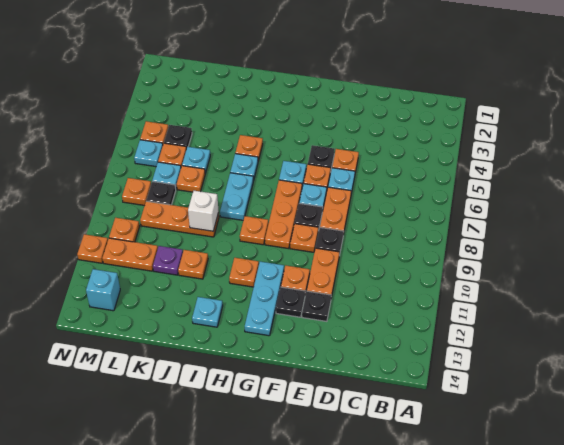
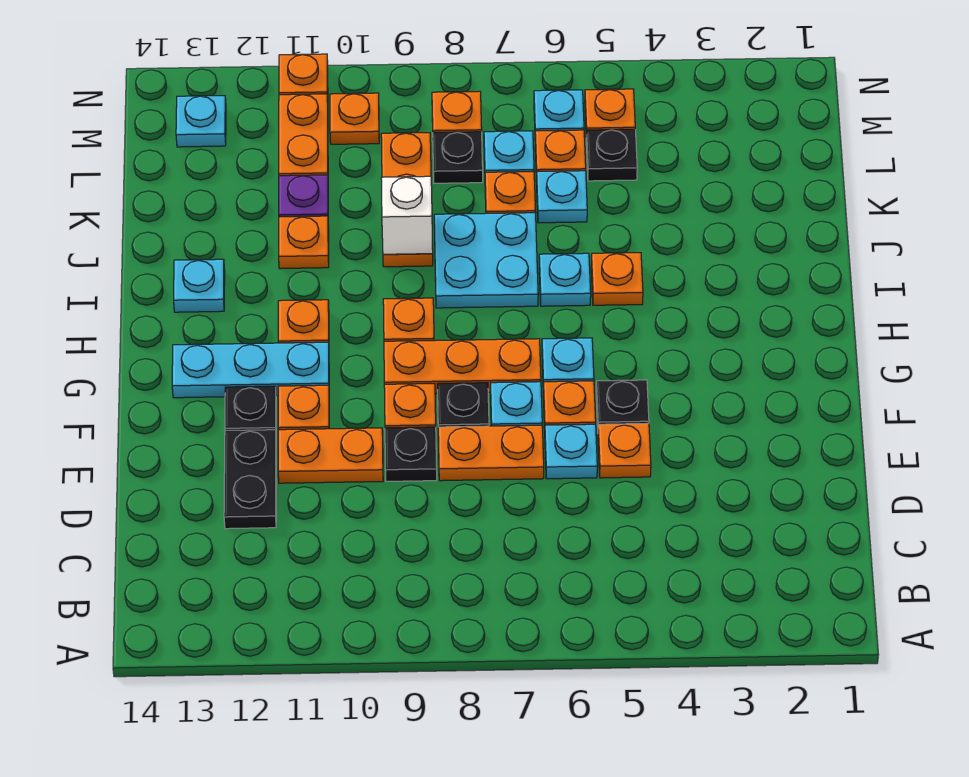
black plate E12 level 1 -> black plate D12:E12 level 1
cyan plate I7:I8 level 1 -> cyan plate I7:J8 level 1
cyan brick M13 level 1 -> cyan plate M13 level 1

